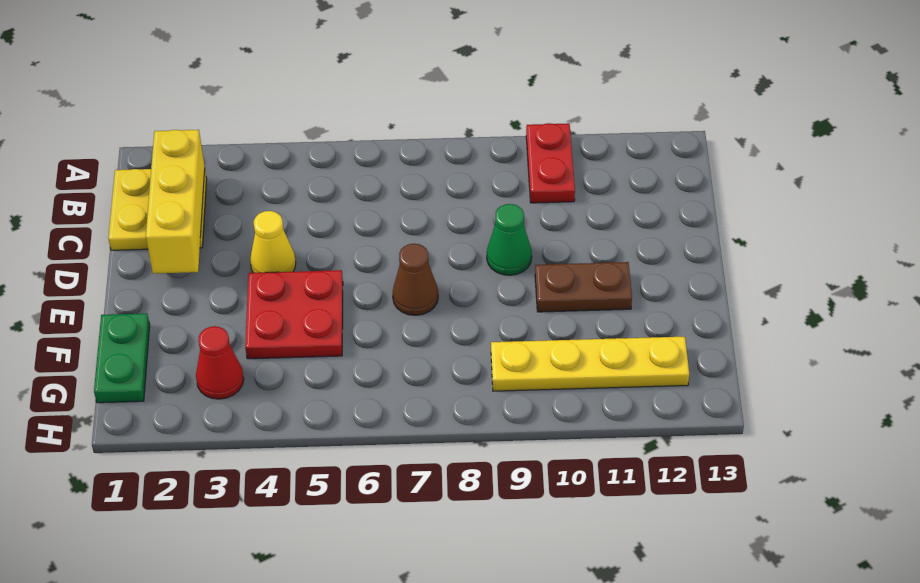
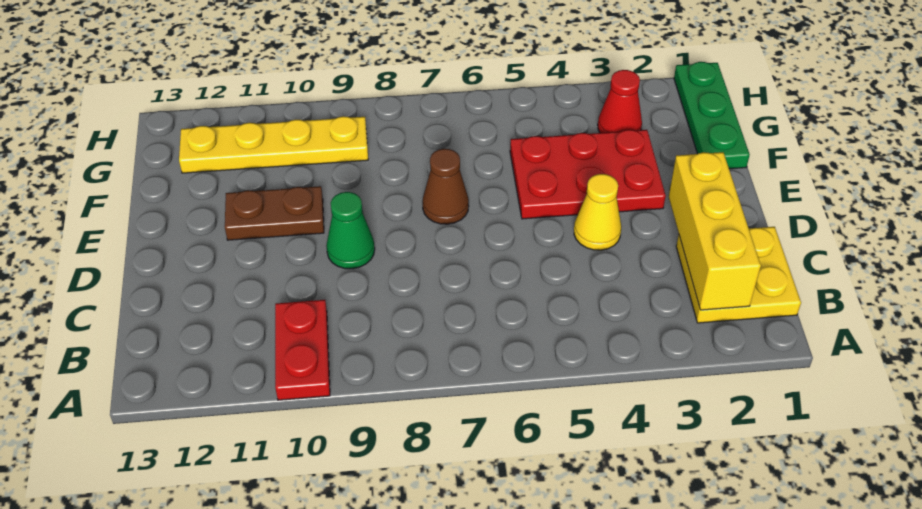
red plate E4:F5 level 1 -> red plate E3:F5 level 1
green plate F1:G1 level 1 -> green plate F1:H1 level 1

